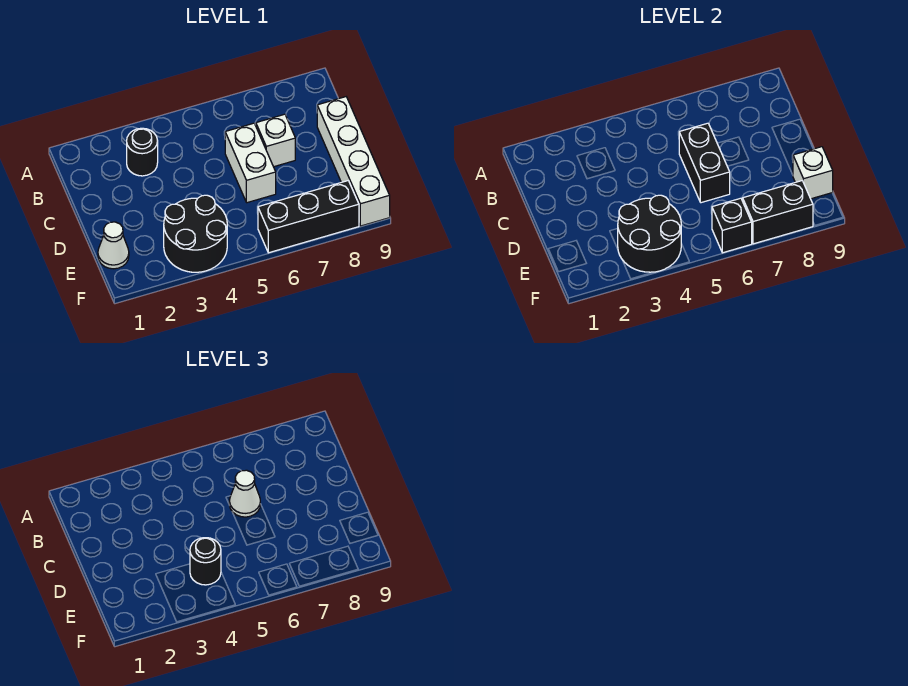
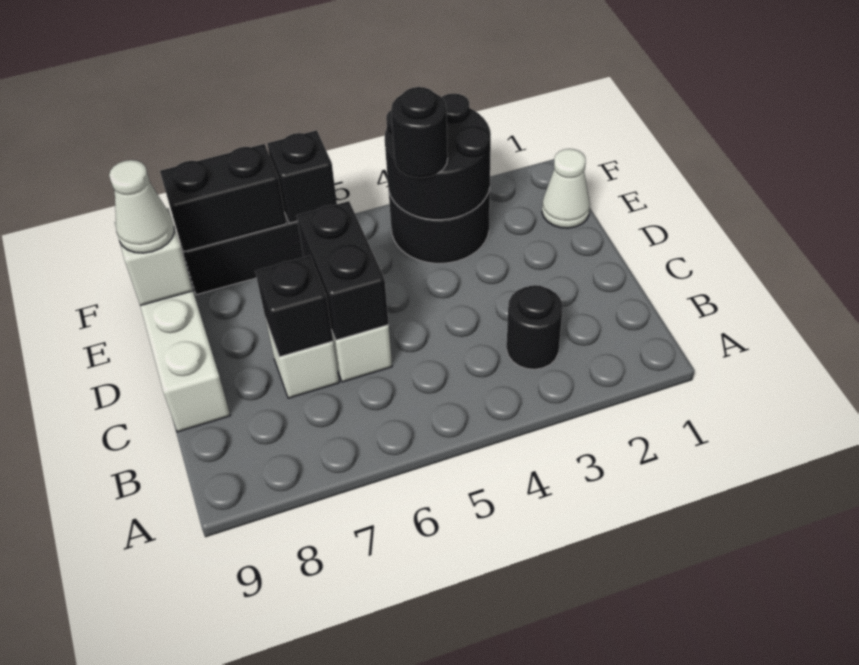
white cone C6 level 3 -> white cone E9 level 3
none -> black brick C7 level 2

